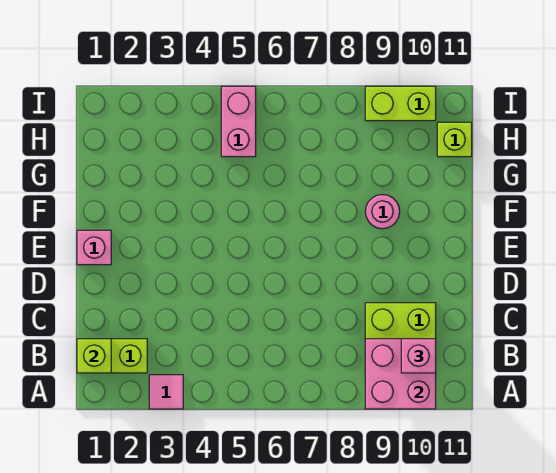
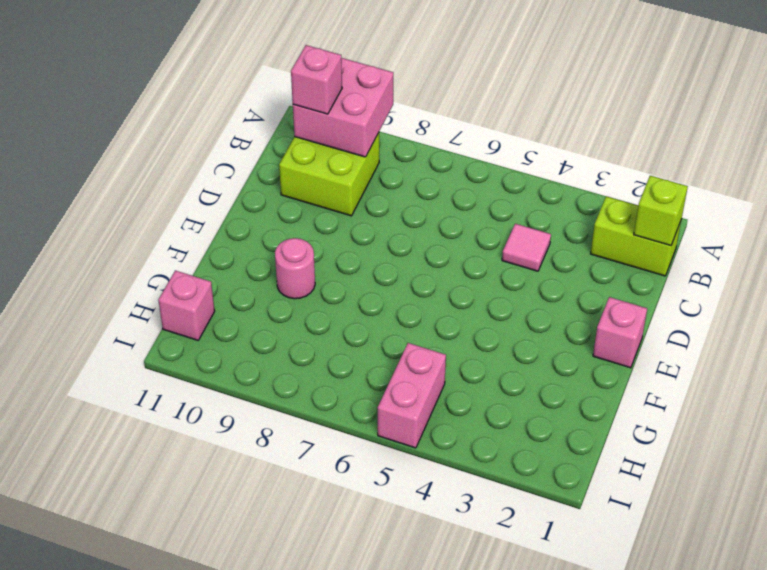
pink tile A3 level 1 -> pink tile C4 level 1
lime brick H11 level 1 -> pink brick H11 level 1
lime brick I9:I10 level 1 -> none

